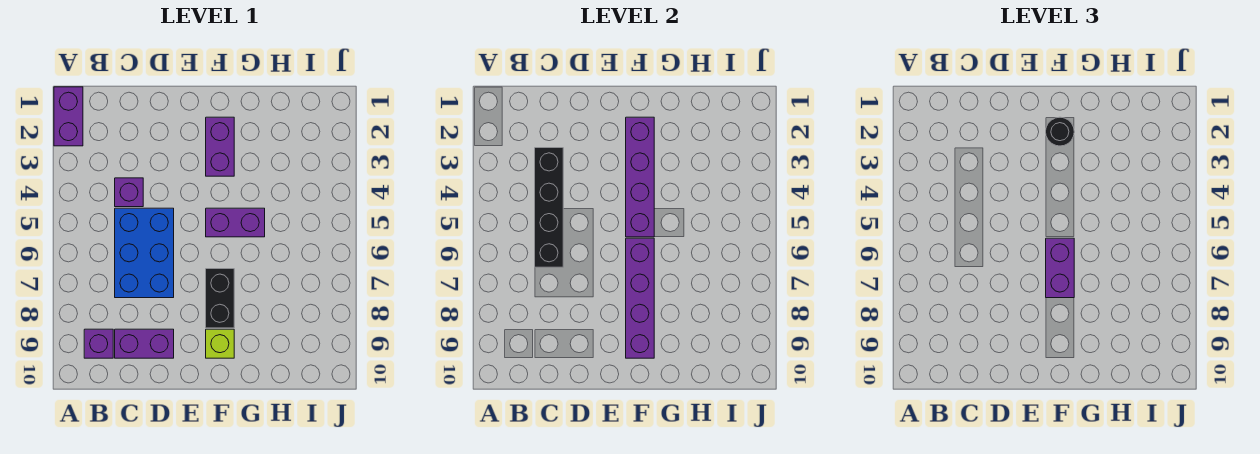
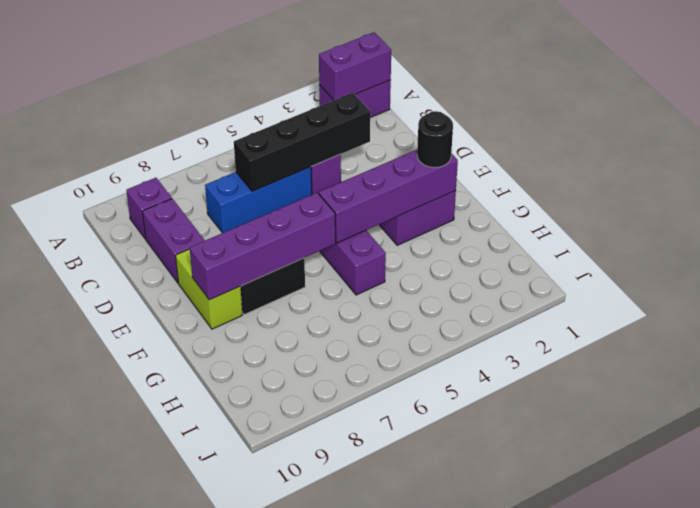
blue brick C5:D7 level 1 -> blue brick C5:C7 level 1
purple brick F6:F7 level 3 -> purple brick A1:A2 level 2
lime brick F9 level 1 -> lime brick E9:F9 level 1

